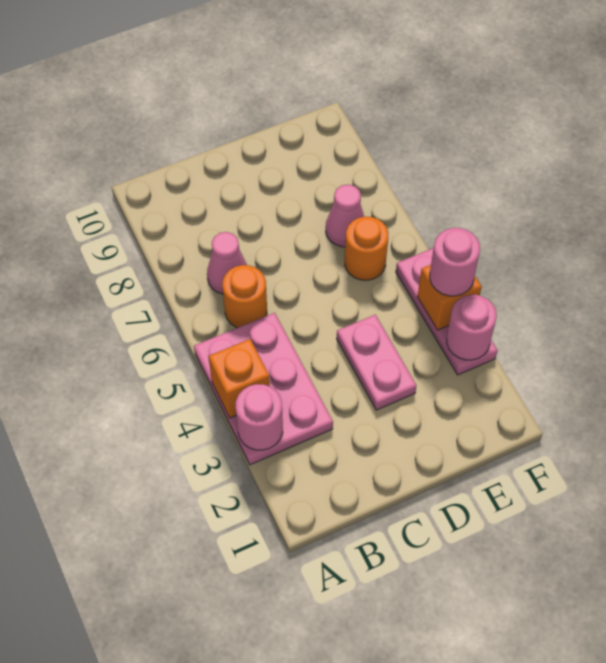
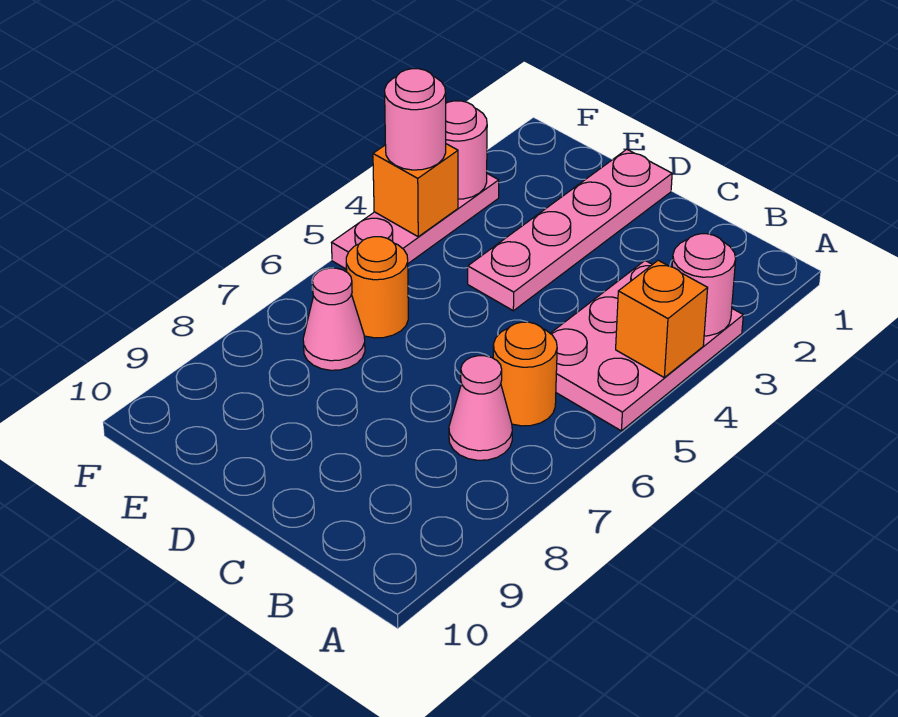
pink plate D3:D4 level 1 -> pink plate D1:D4 level 1

